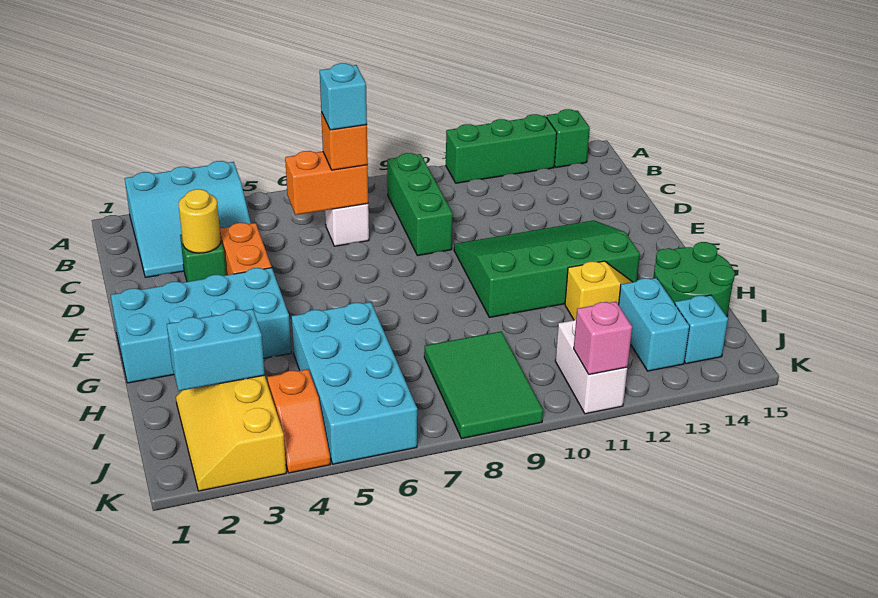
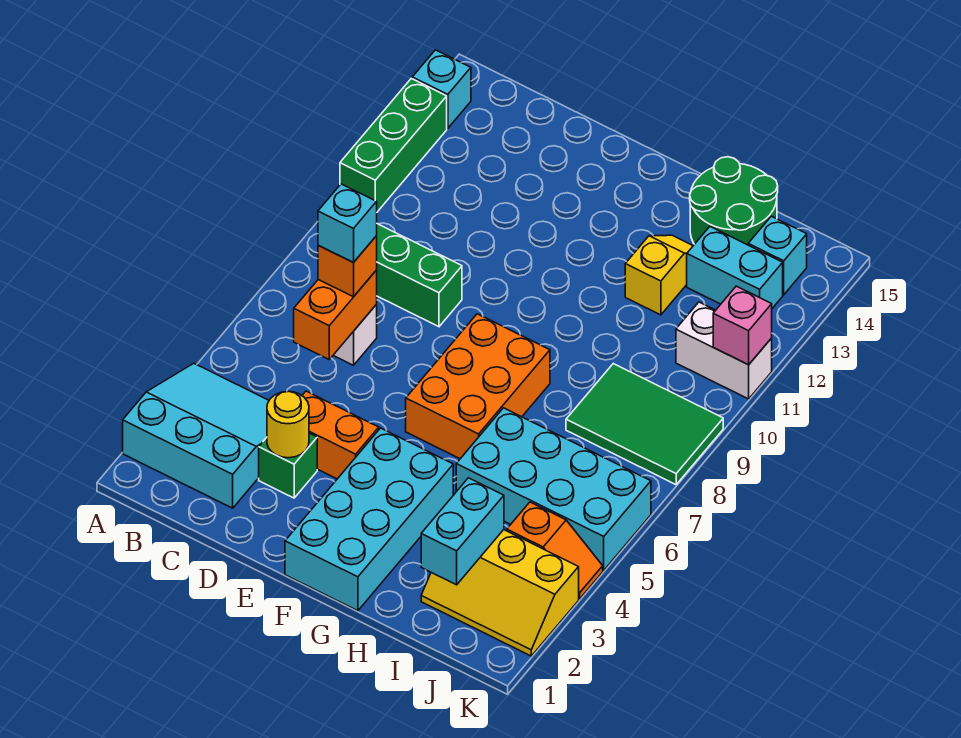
cyan slope A2:C4 level 1 top A -> cyan slope A2:C4 level 1 top 2
green brick A14 level 1 -> cyan brick A14 level 1
green slope E10:G13 level 1 top G -> none
none -> orange brick F6:G8 level 1

